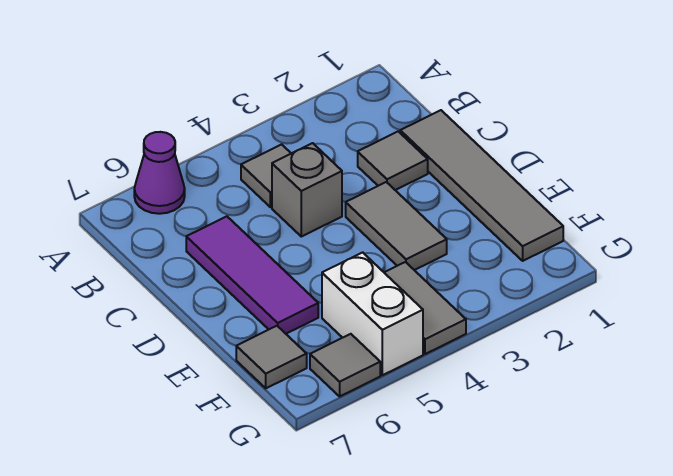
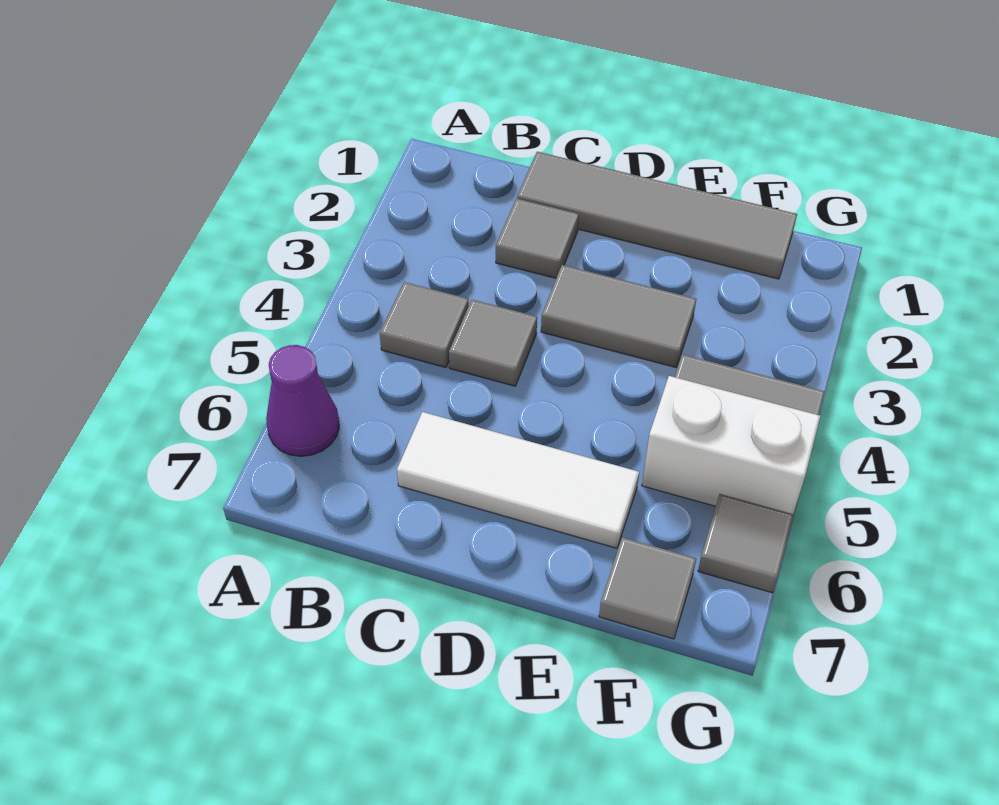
grey brick C4 level 1 -> grey tile C4 level 1
purple tile C6:E6 level 1 -> white tile C6:E6 level 1

